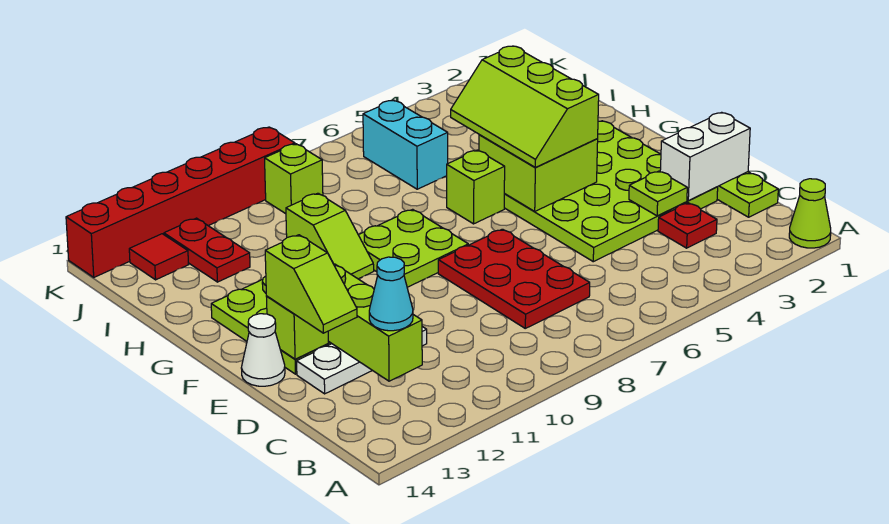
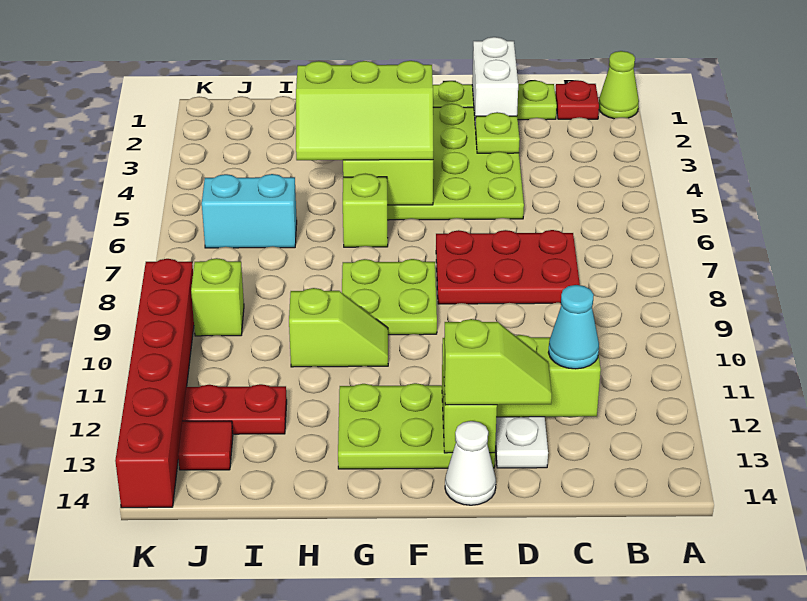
red plate C3 level 1 -> red plate B1 level 1

